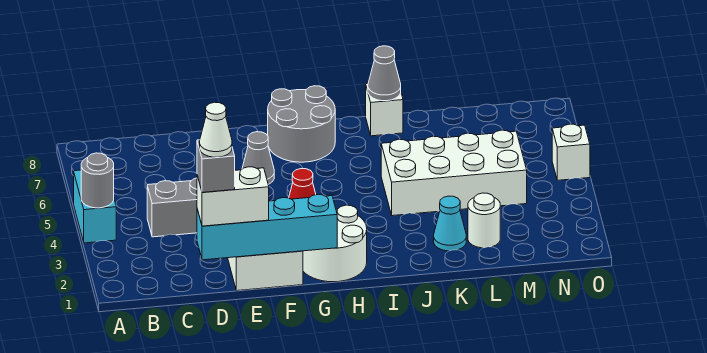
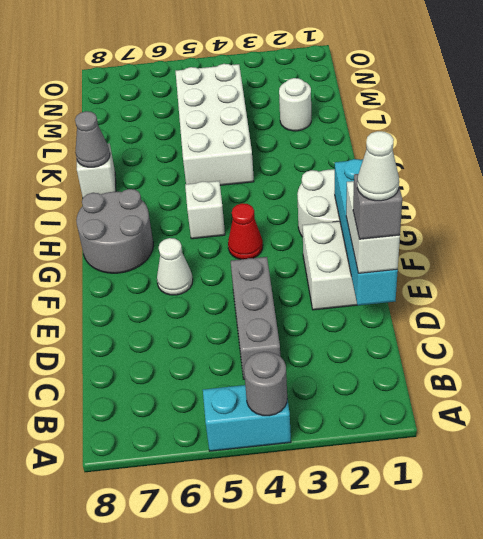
grey cone F6 level 1 -> white cone F6 level 1
cyan cone K2 level 1 -> none
white brick O5 level 1 -> white brick H5 level 1

